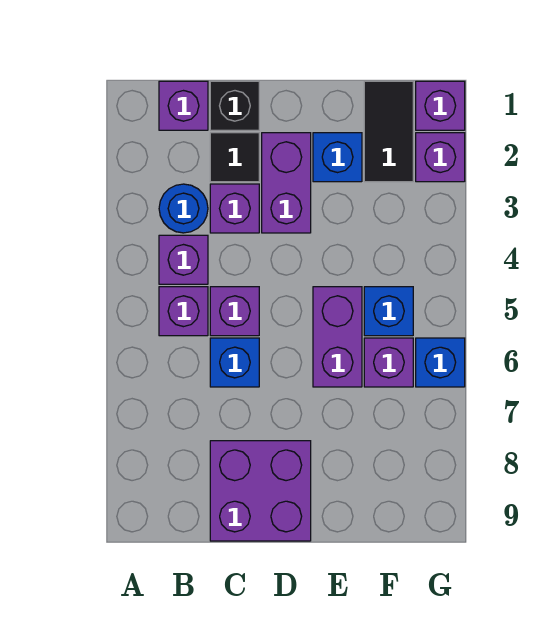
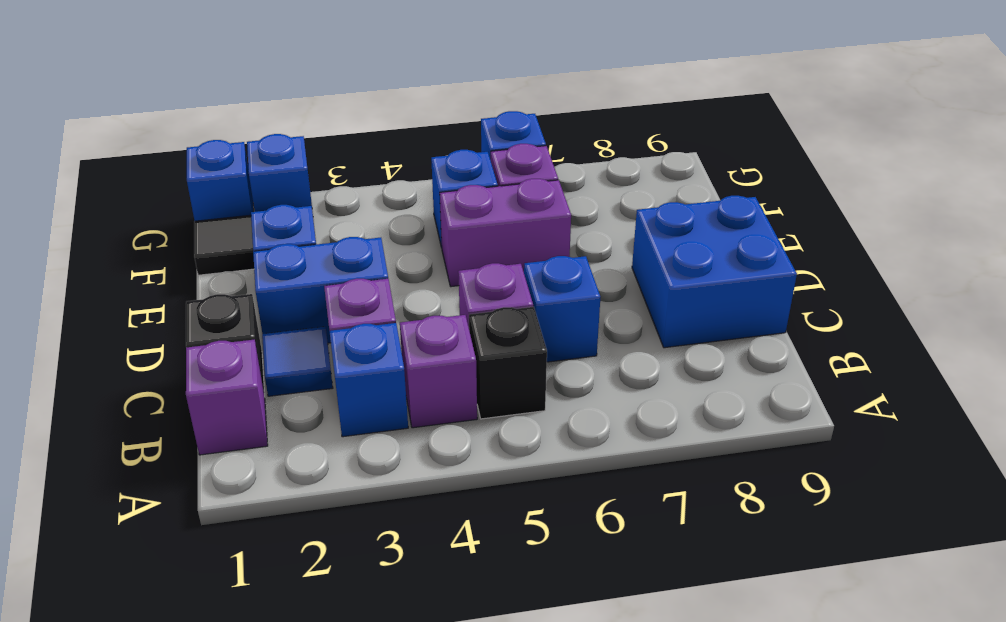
blue round brick B3 level 1 -> blue brick B3 level 1
purple brick B5 level 1 -> black brick B5 level 1
black tile C2 level 1 -> blue tile C2 level 1
purple brick C8:D9 level 1 -> blue brick C8:D9 level 1
purple brick D2:D3 level 1 -> blue brick D2:D3 level 1
purple brick G1 level 1 -> blue brick G1 level 1
purple brick G2 level 1 -> blue brick G2 level 1

